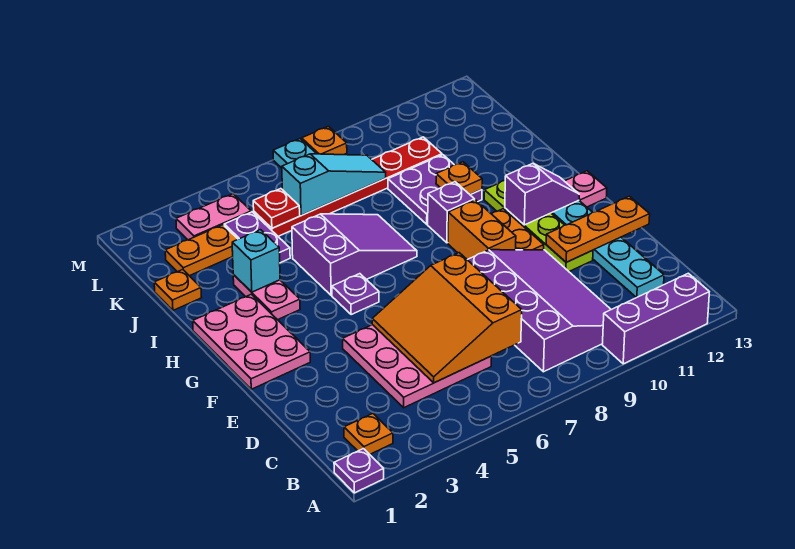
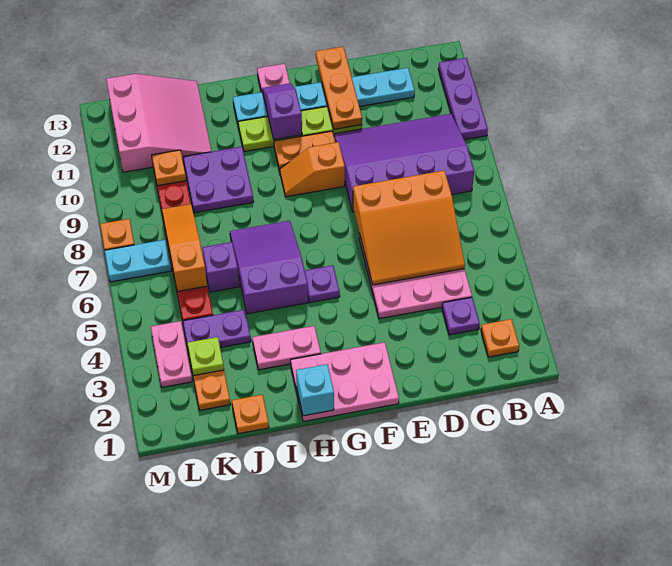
purple plate A1 level 1 -> purple plate C3 level 1
purple brick A10:A12 level 1 -> purple plate A10:A12 level 1
orange brick F9:G9 level 1 -> orange slope F9:G9 level 1 top F
purple brick H9 level 1 -> purple brick J6 level 1
cyan brick I3 level 2 -> cyan brick H1 level 2
orange plate I10 level 2 -> orange plate K10 level 2
none -> pink slope J11:L13 level 1 top L
none -> lime plate K3 level 2
red plate K5 level 2 -> none
cyan slope K6:K8 level 2 top 6 -> orange slope K6:K8 level 2 top 6

